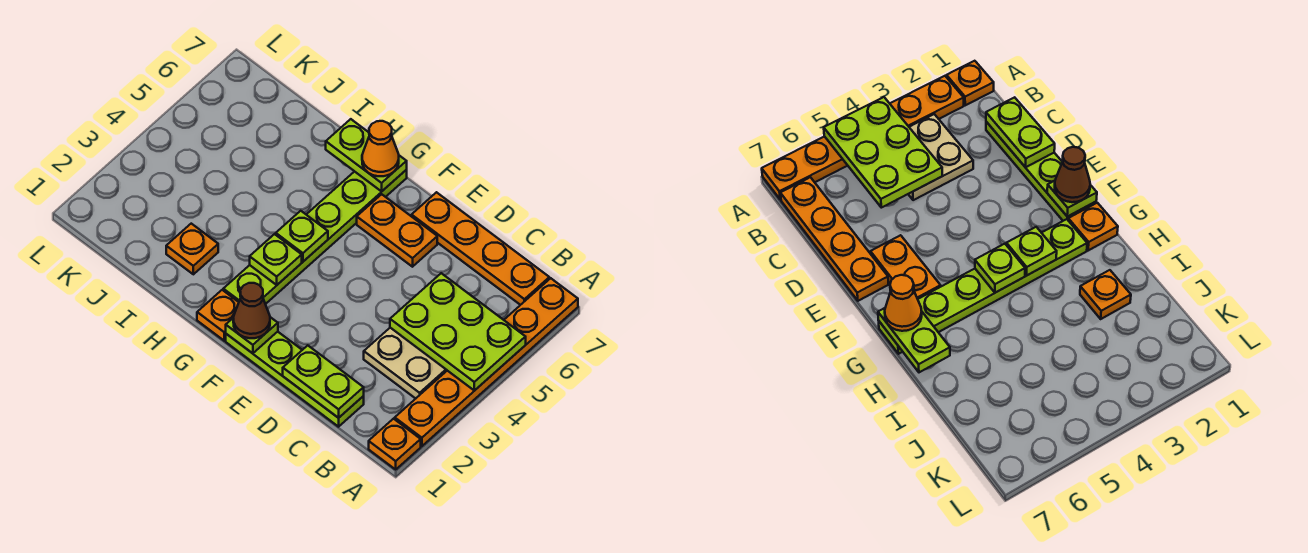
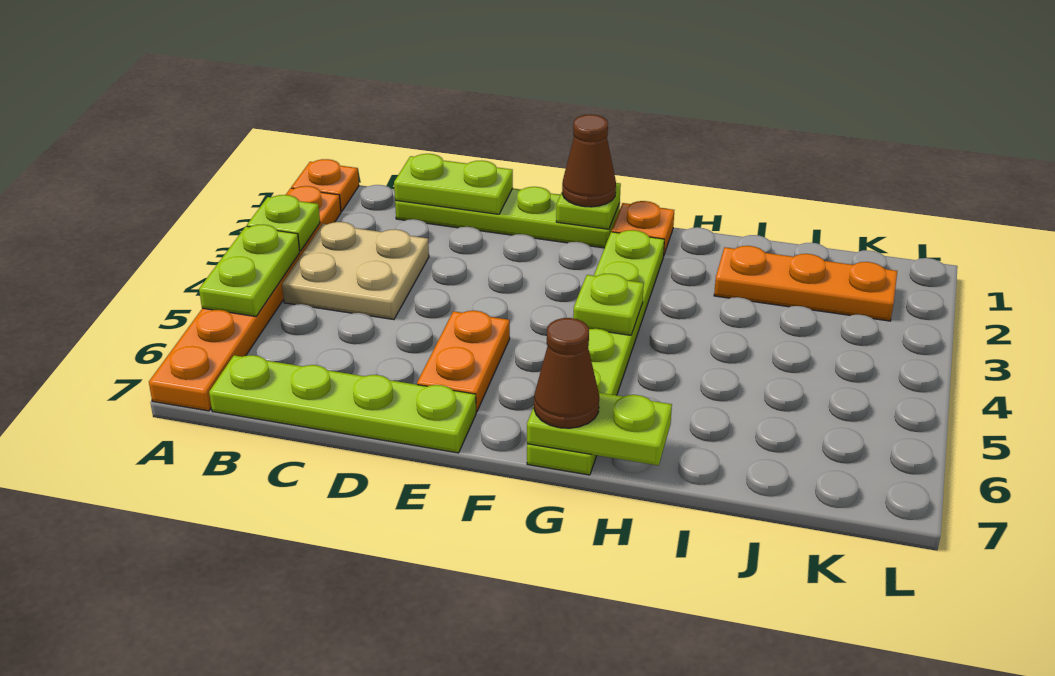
lime plate A4:C5 level 2 -> lime plate A4:A5 level 2
orange plate B7:E7 level 1 -> lime plate B7:E7 level 1
orange plate E6:F6 level 1 -> orange plate E5:E6 level 1
lime plate G3 level 2 -> lime plate A3 level 2
orange cone G7 level 3 -> brown cone G7 level 3
orange plate I2 level 1 -> orange plate I2:K2 level 1

